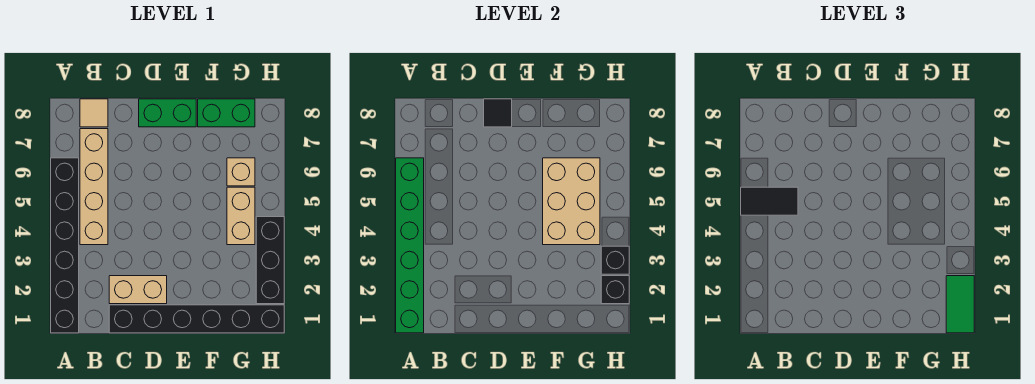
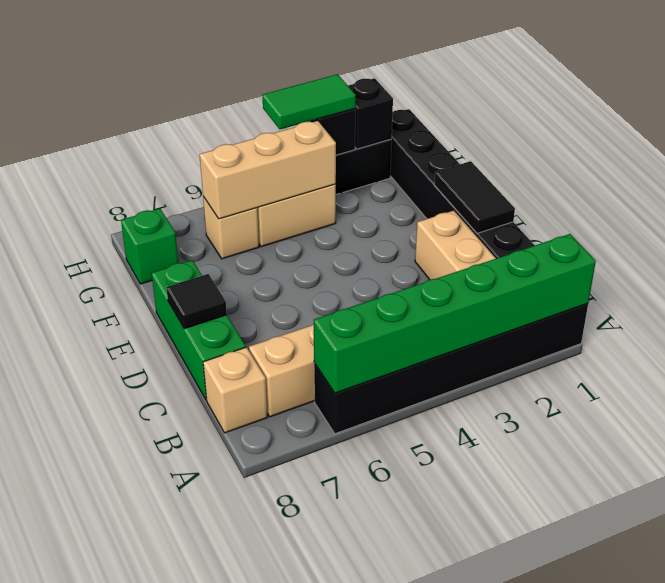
black tile A5:B5 level 3 -> black tile D1:E1 level 2
tan tile B8 level 1 -> tan brick B8 level 1
green brick D8:E8 level 1 -> green brick C8:E8 level 1
tan brick F4:G6 level 2 -> tan brick G4:G6 level 2
green brick F8:G8 level 1 -> green brick G8 level 1
green tile H1:H2 level 3 -> green tile H3:H4 level 3

